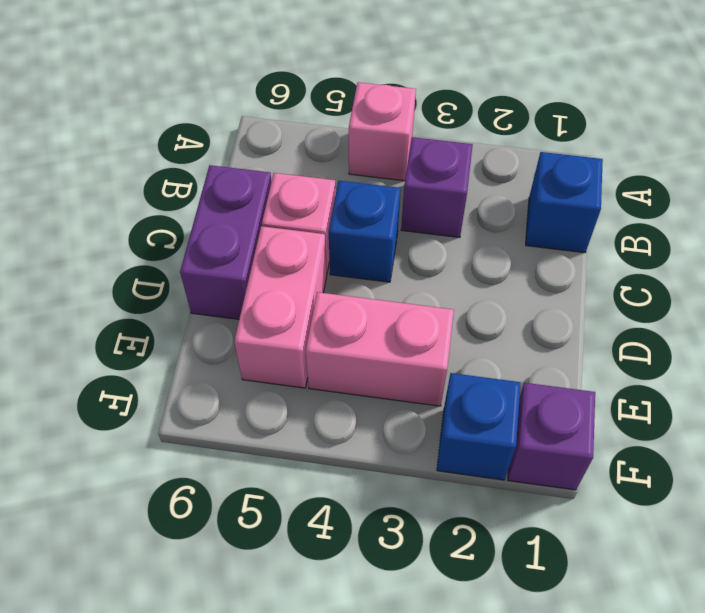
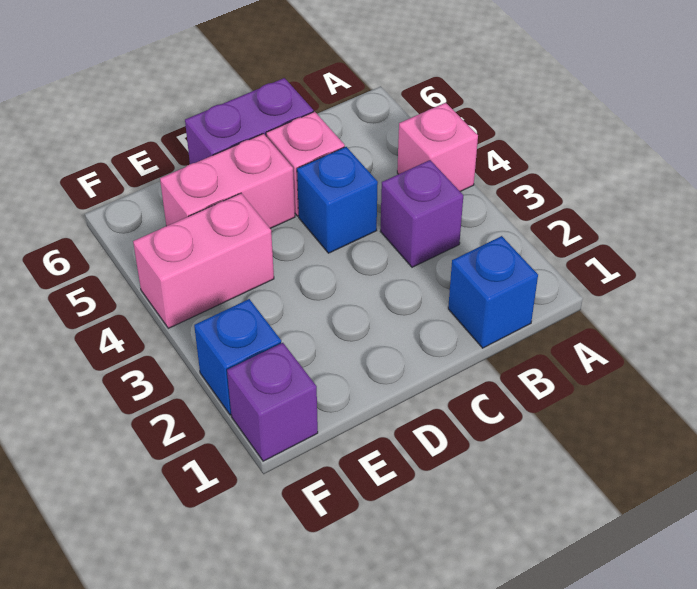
pink brick E3:E4 level 1 -> pink brick E4:F4 level 1

